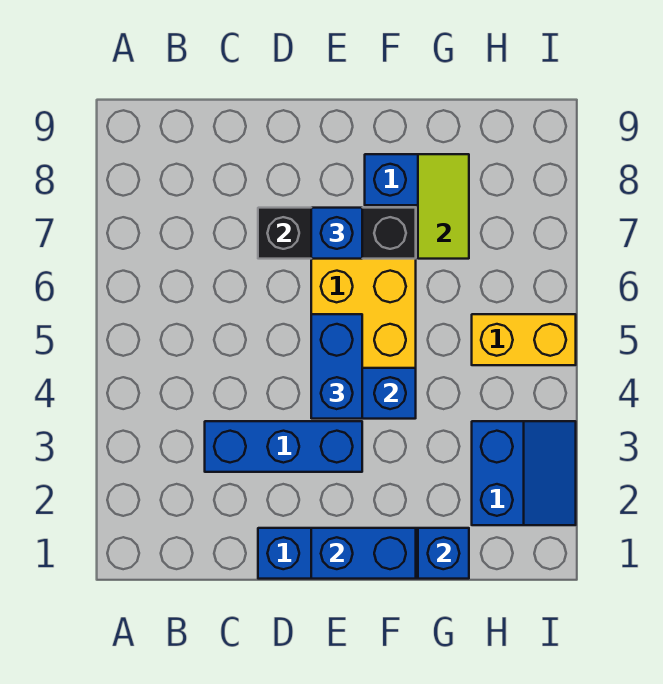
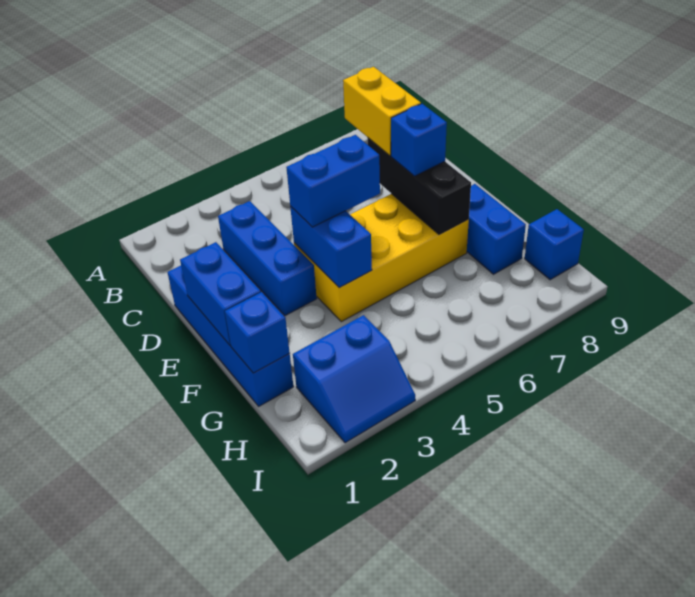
lime tile G7:G8 level 2 -> none
yellow brick H5:I5 level 1 -> yellow brick C7:D7 level 3
none -> blue brick H9 level 1

